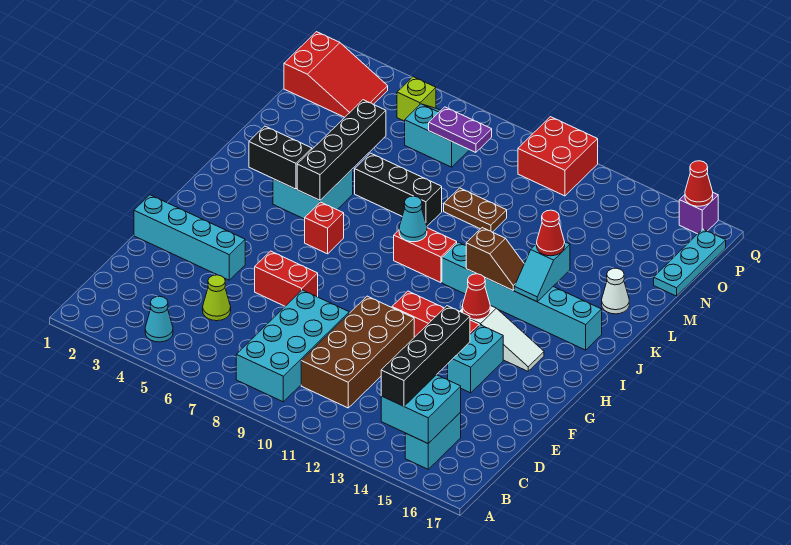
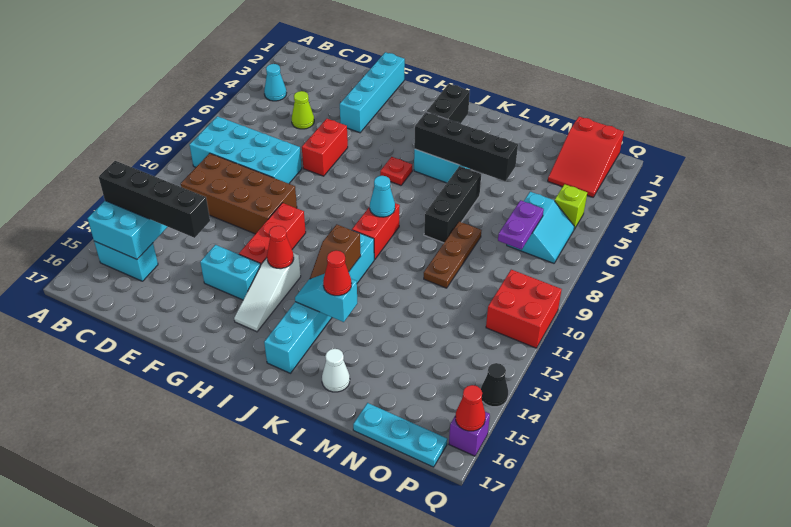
red brick I6 level 1 -> red plate I6 level 1
brown plate M9:M10 level 1 -> brown plate M8:M10 level 1
none -> black cone Q14 level 1

